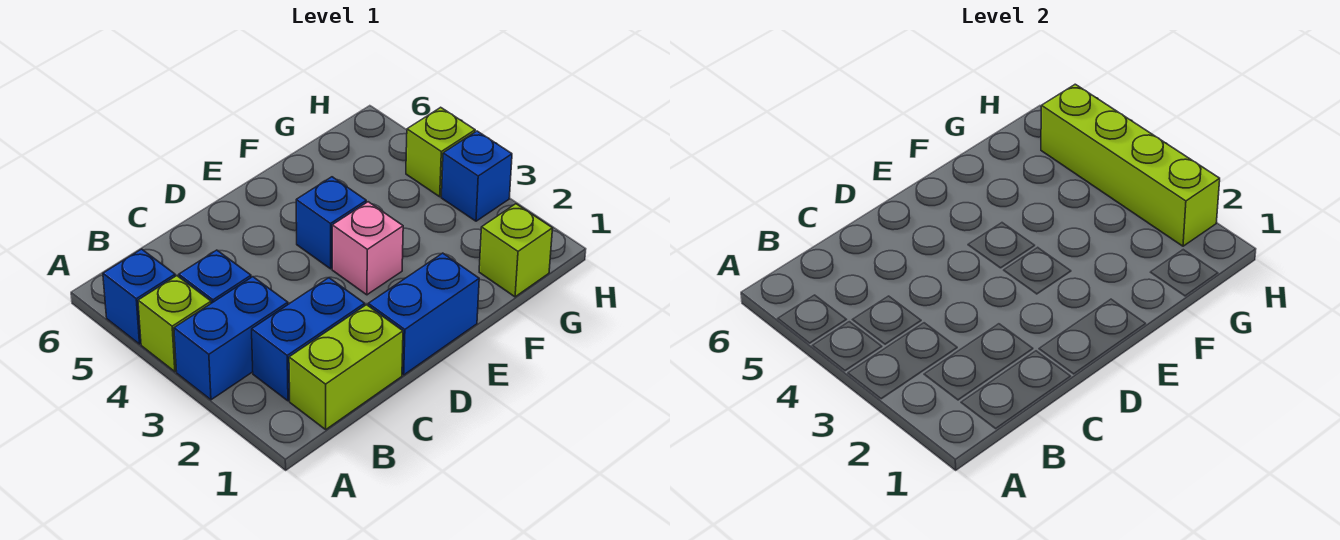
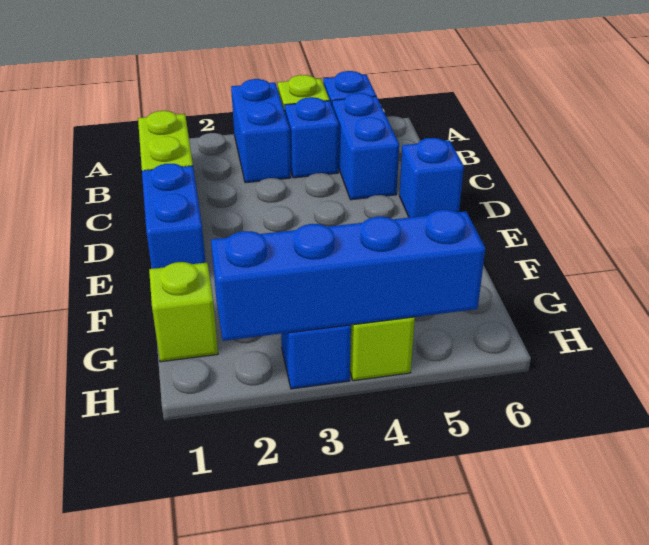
blue brick B2:C2 level 1 -> blue brick B5:C5 level 1
pink brick E3 level 1 -> none
blue brick E4 level 1 -> blue brick D6 level 1
lime brick H2:H5 level 2 -> blue brick H2:H5 level 2

